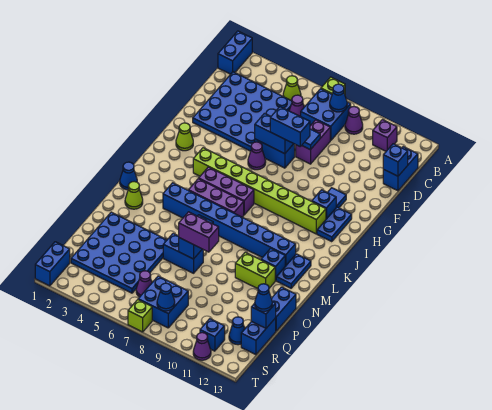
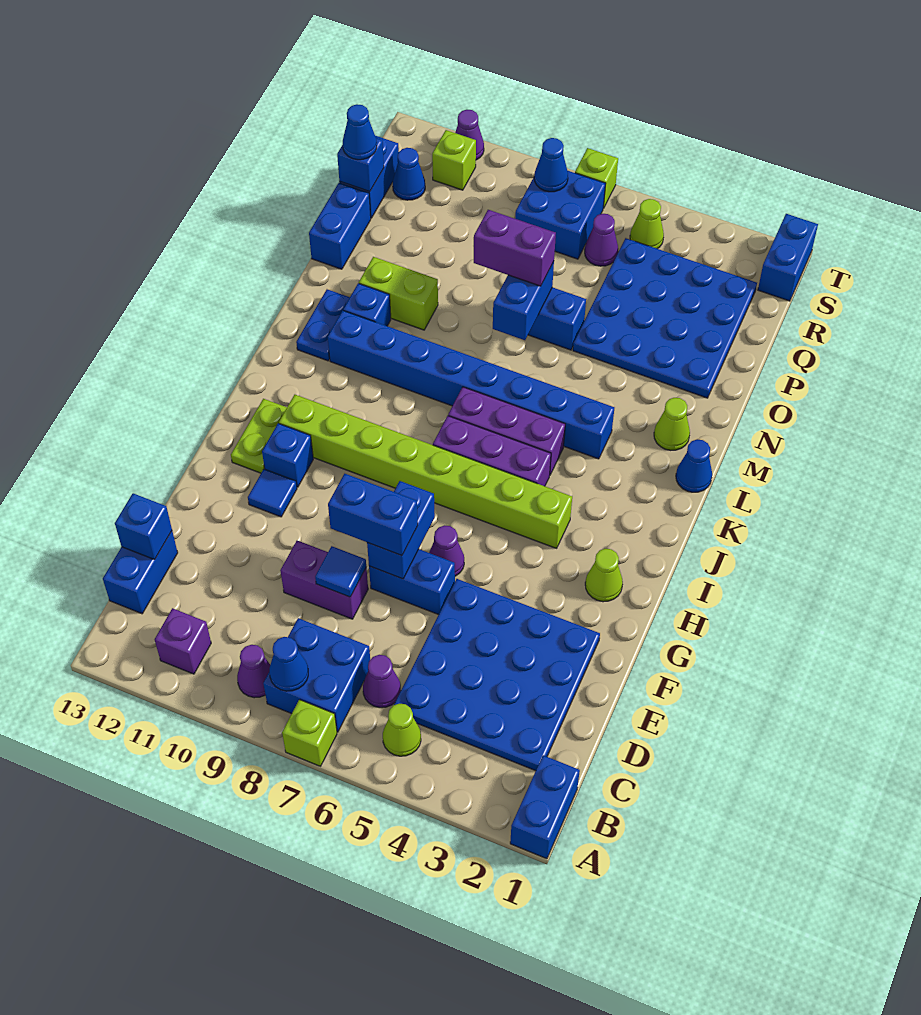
purple brick D8:E8 level 1 -> purple brick E8:E9 level 1
blue brick F6:F7 level 2 -> blue brick F7:G7 level 2
blue plate H12:I12 level 1 -> lime plate H12:I12 level 1
none -> lime cone S5 level 1
blue brick S11 level 1 -> lime brick S11 level 1

